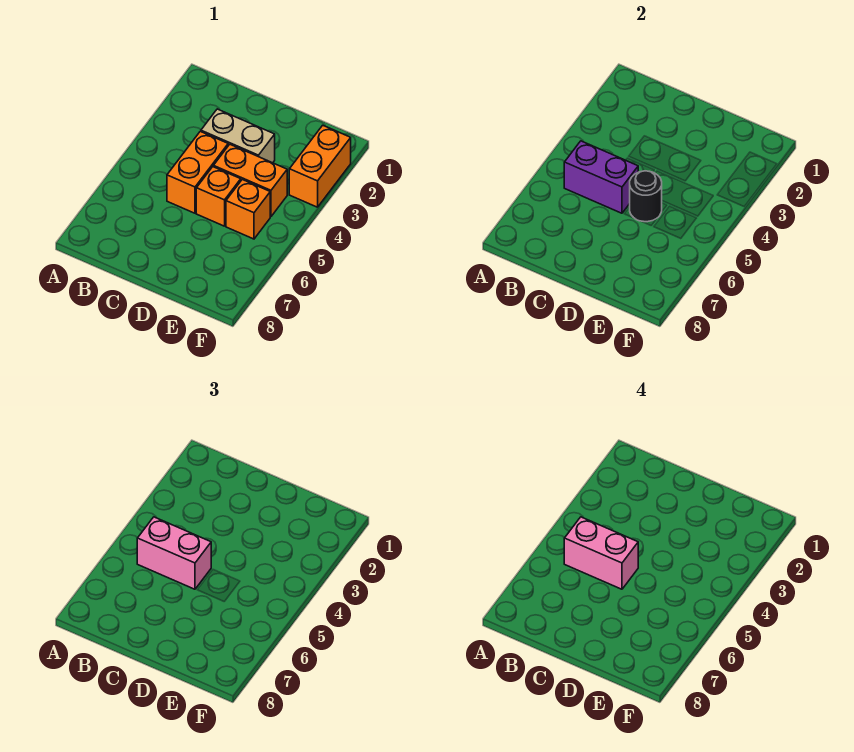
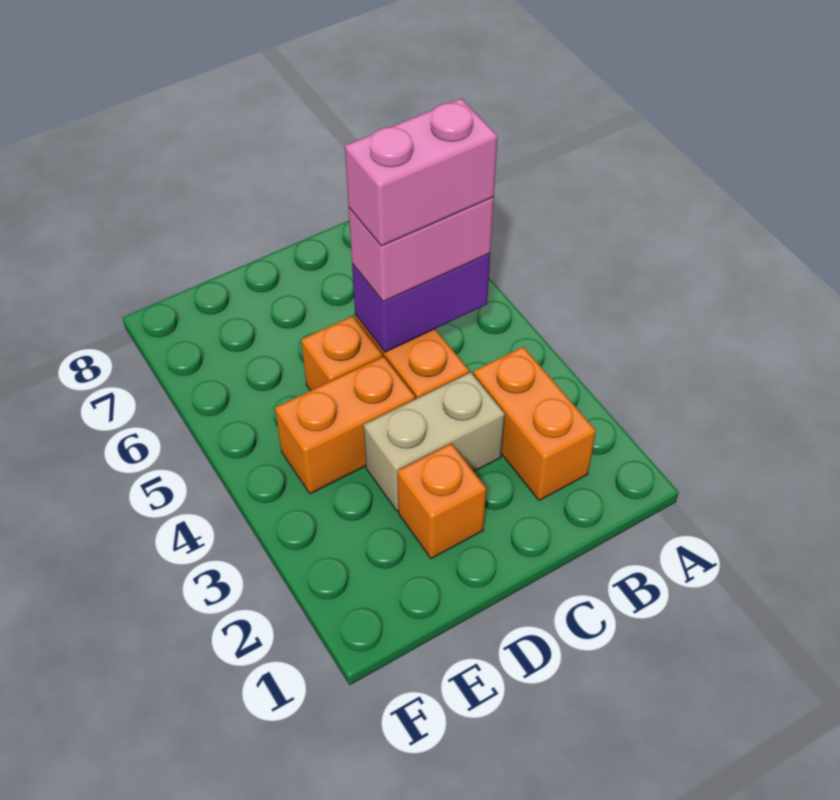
black round brick D5 level 2 -> none
orange brick E5 level 1 -> orange brick D2 level 1
orange brick F2:F3 level 1 -> orange brick B2:B3 level 1

